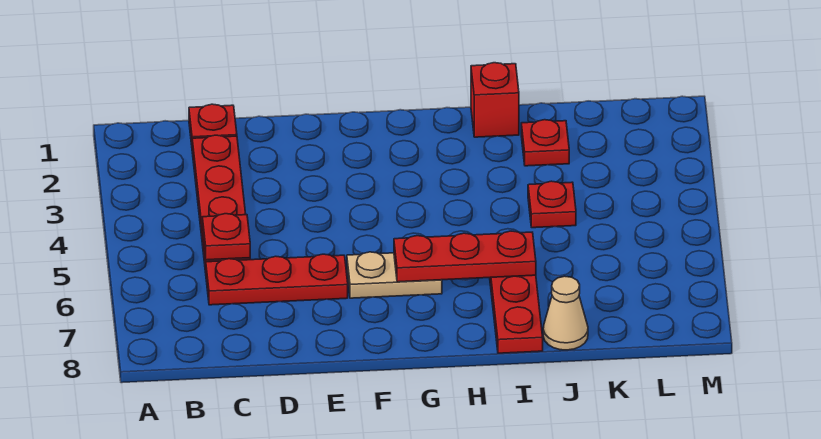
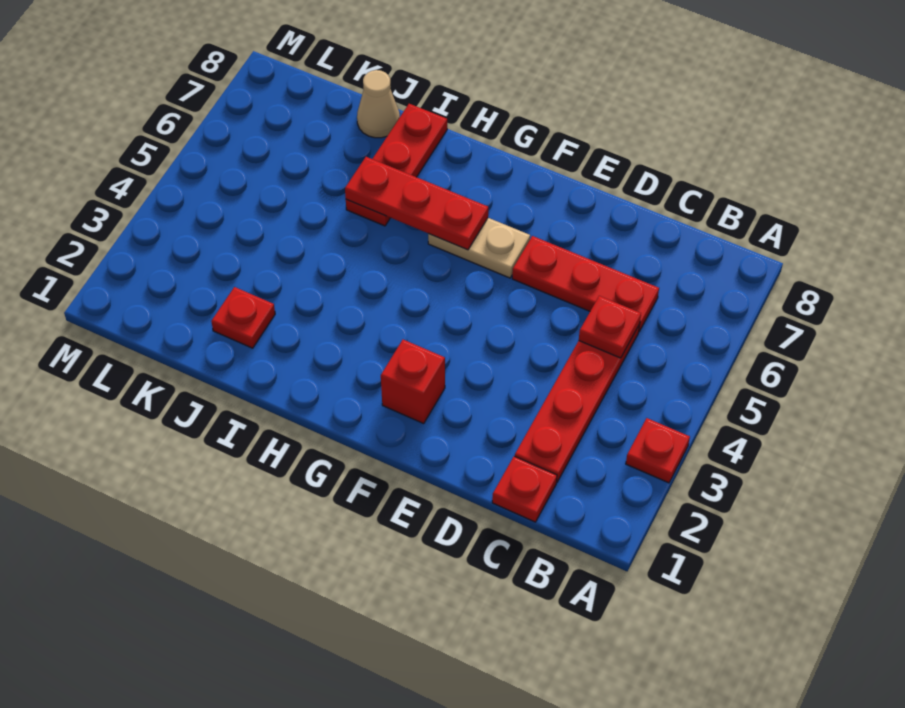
red brick I1 level 1 -> red brick F2 level 1
red plate J4 level 1 -> red plate A3 level 1

